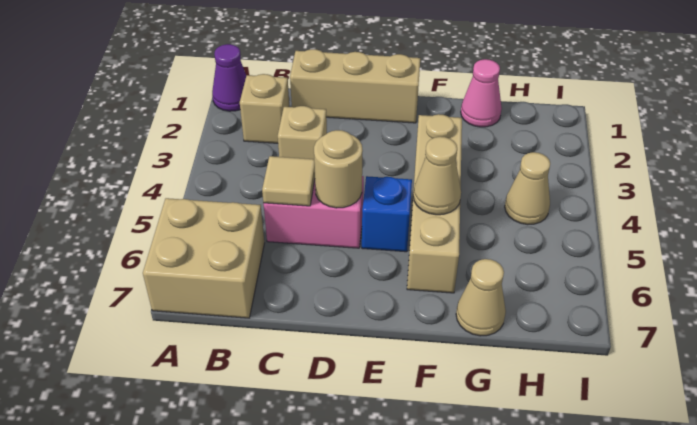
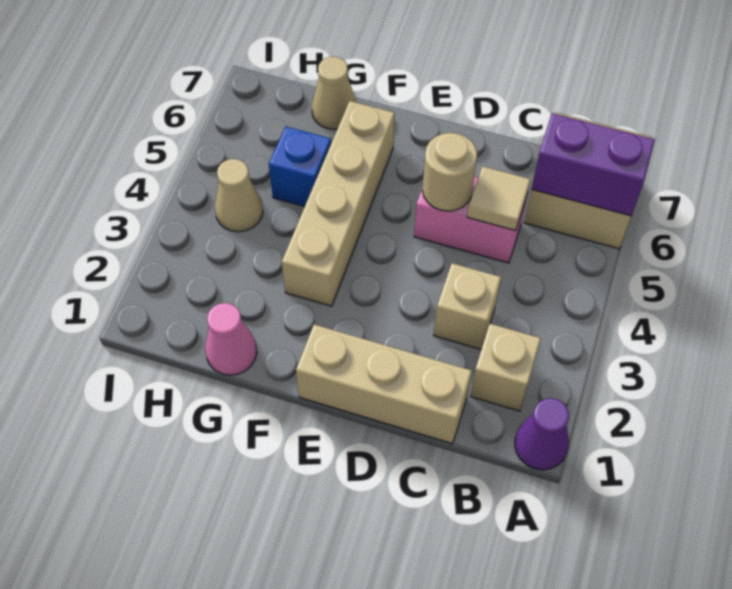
none -> purple brick A6:B6 level 2
blue brick E5 level 1 -> blue brick G5 level 1
tan cone F5 level 2 -> none

